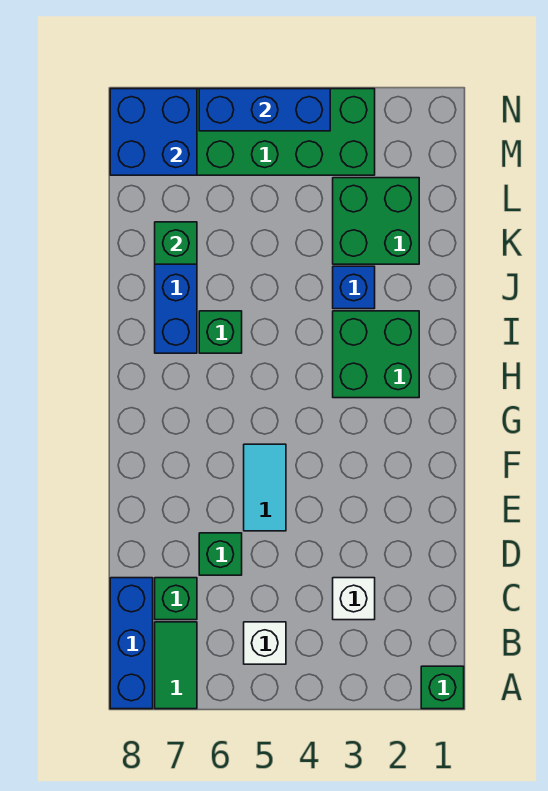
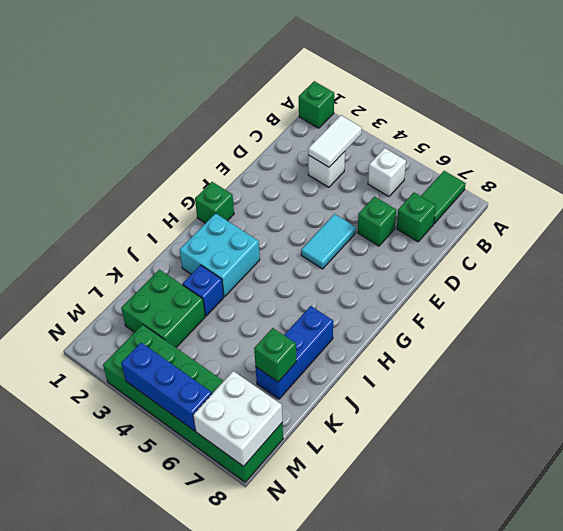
blue brick A8:C8 level 1 -> none
none -> white tile B3:C3 level 2
green brick H2:I3 level 1 -> cyan brick H2:I3 level 1
green brick I6 level 1 -> green brick G1 level 1
blue brick M7:N8 level 2 -> white brick M7:N8 level 2

